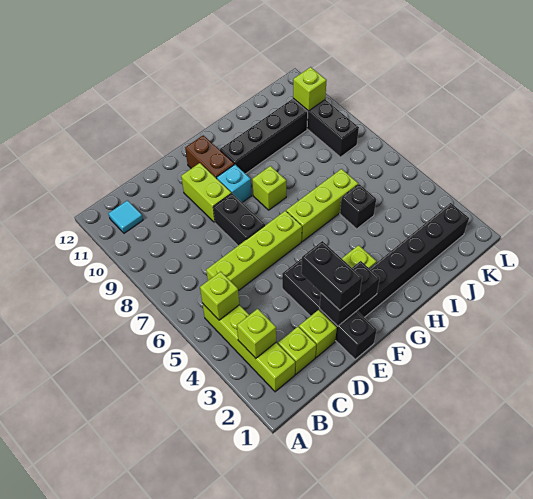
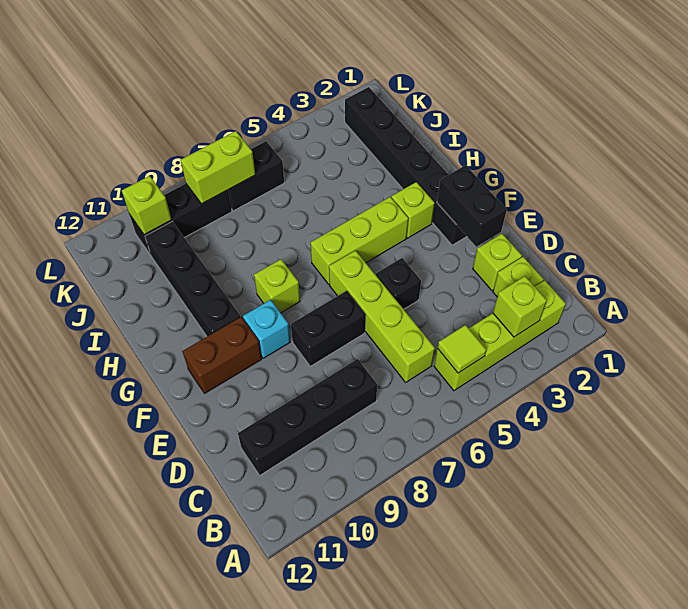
lime brick B5 level 2 -> lime tile B5 level 2
cyan tile B11 level 1 -> none
black brick E1:E4 level 1 -> black brick C8:C11 level 1
black brick E2:E3 level 3 -> black brick K6:K7 level 1
lime brick E9:E10 level 1 -> lime brick K7:K8 level 2
lime brick G6:I6 level 1 -> lime brick G4:G6 level 1
black brick I5 level 1 -> black brick E5 level 1

